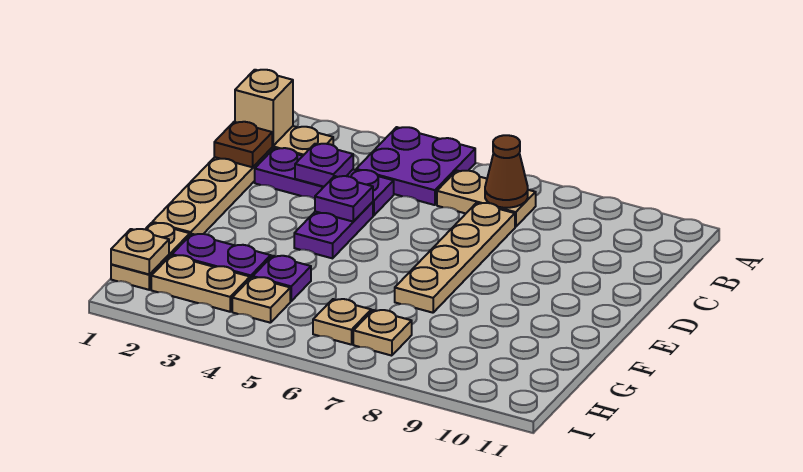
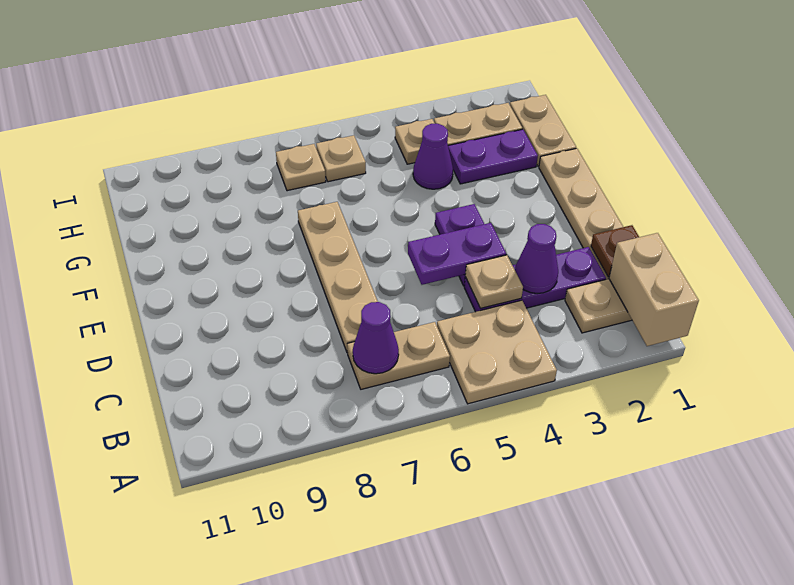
purple plate A4:B5 level 1 -> tan plate A4:B5 level 1
tan brick B1 level 2 -> tan brick A1:B1 level 2
brown cone B7 level 2 -> purple cone B7 level 2
purple plate C3 level 2 -> purple cone C3 level 2
purple plate D4 level 2 -> purple plate D4:D5 level 2
purple plate G4 level 1 -> purple cone G4 level 1
tan plate H1 level 2 -> tan plate C4 level 2

